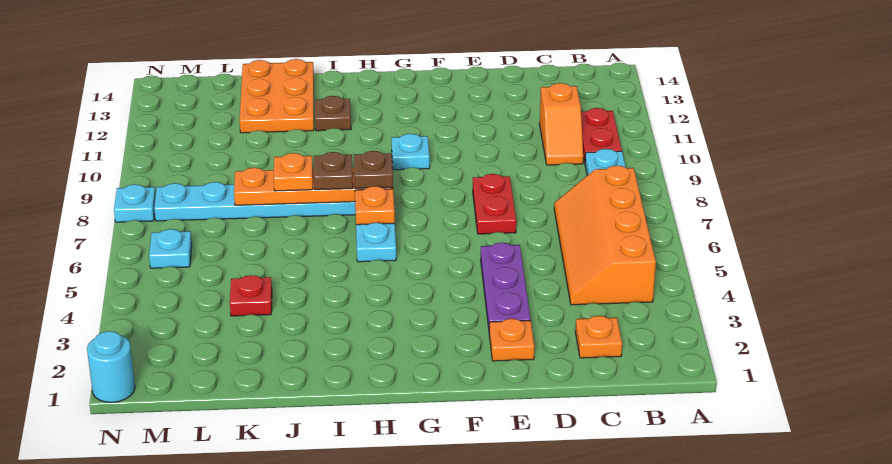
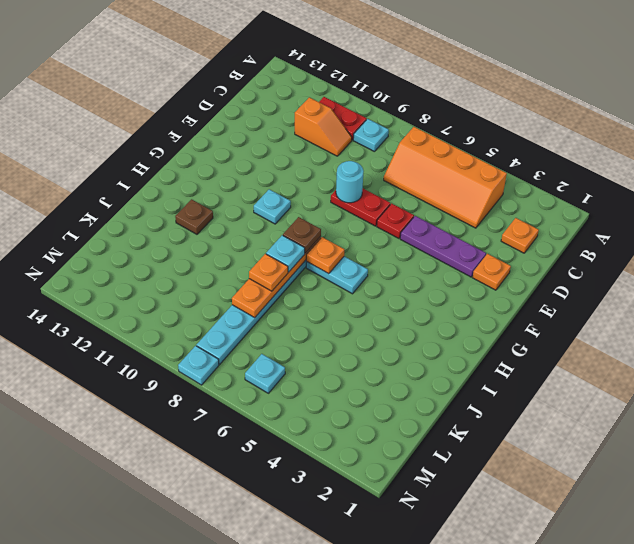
brown plate I8 level 3 -> cyan plate I8 level 3
orange plate J12:K14 level 1 -> none
red plate K4 level 1 -> red plate E6 level 1
cyan round brick N1 level 1 -> cyan round brick E8 level 2

